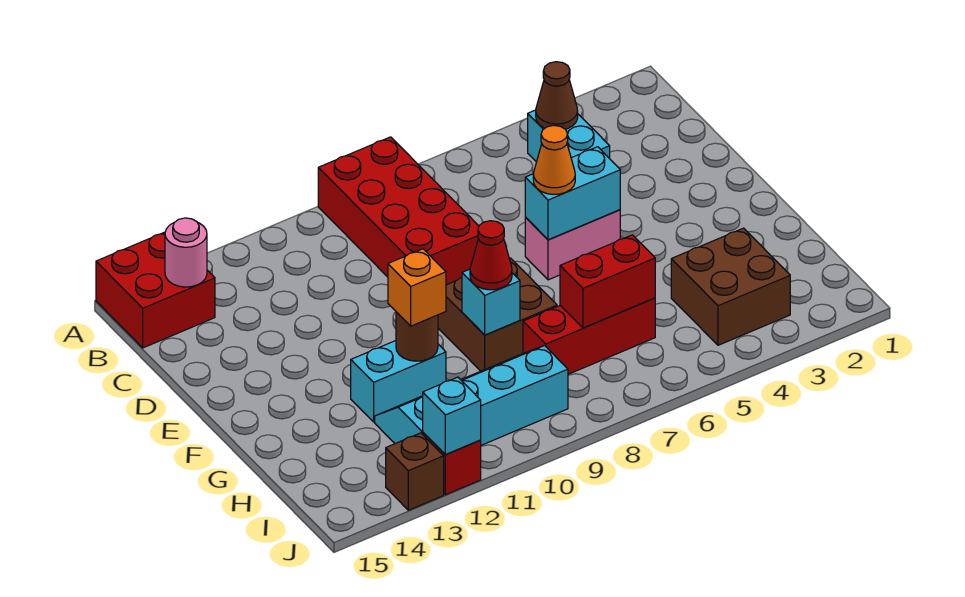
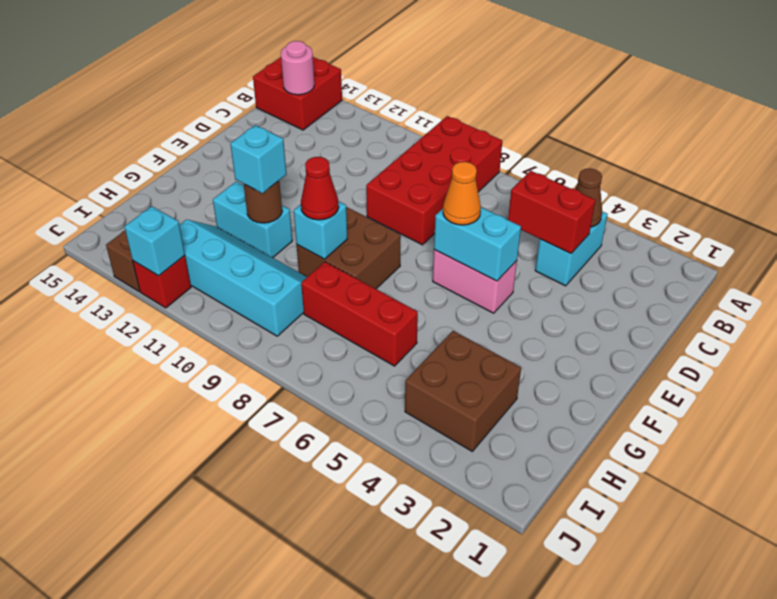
orange brick G11 level 3 -> cyan brick G11 level 3
red brick H6:H7 level 2 -> red brick C4:C5 level 2

